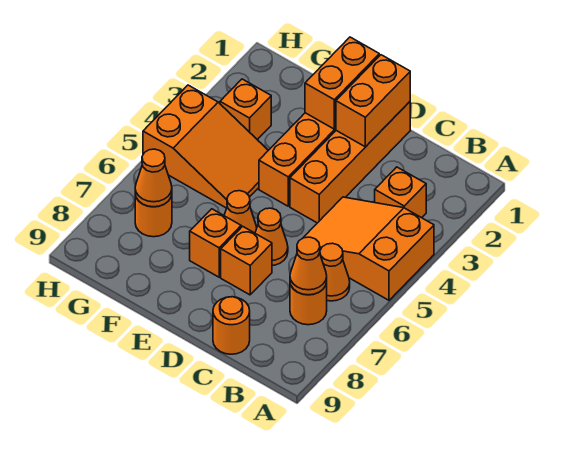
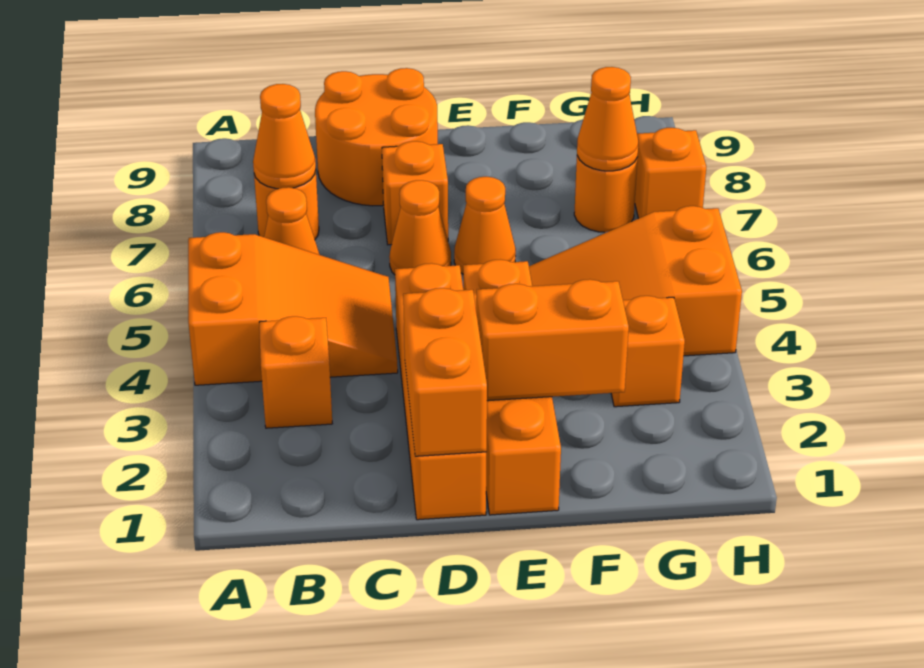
orange round brick C9 level 1 -> orange round brick C8:D9 level 1
orange brick E1:E2 level 2 -> orange brick E2:F2 level 2
orange brick E7 level 1 -> orange brick H7 level 1

